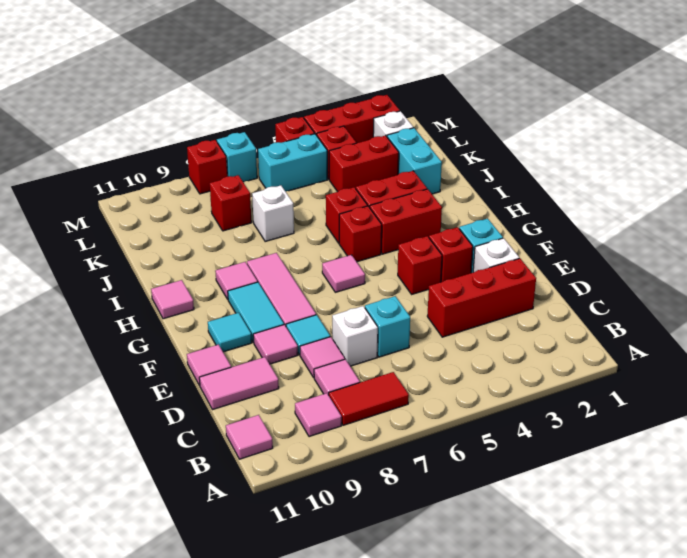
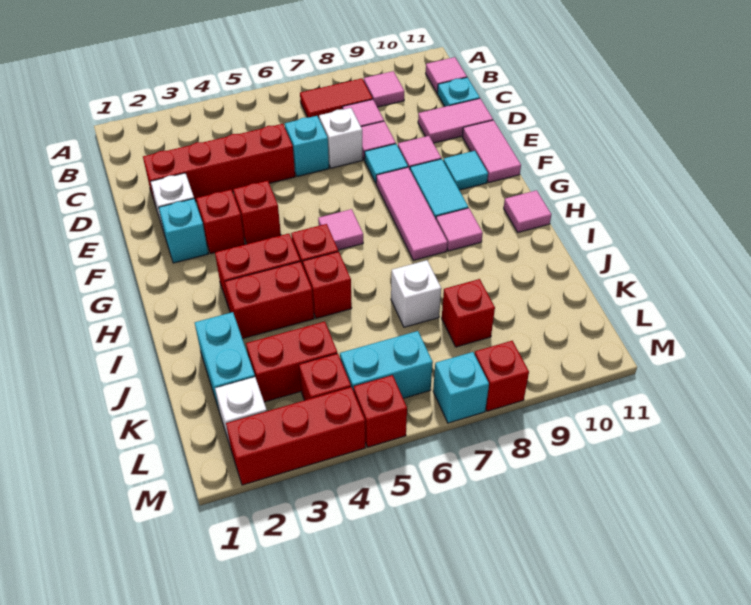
none -> cyan plate C11 level 1
red brick D2:D4 level 1 -> red brick D2:D5 level 1
pink tile E11 level 1 -> pink tile E11:F11 level 1

